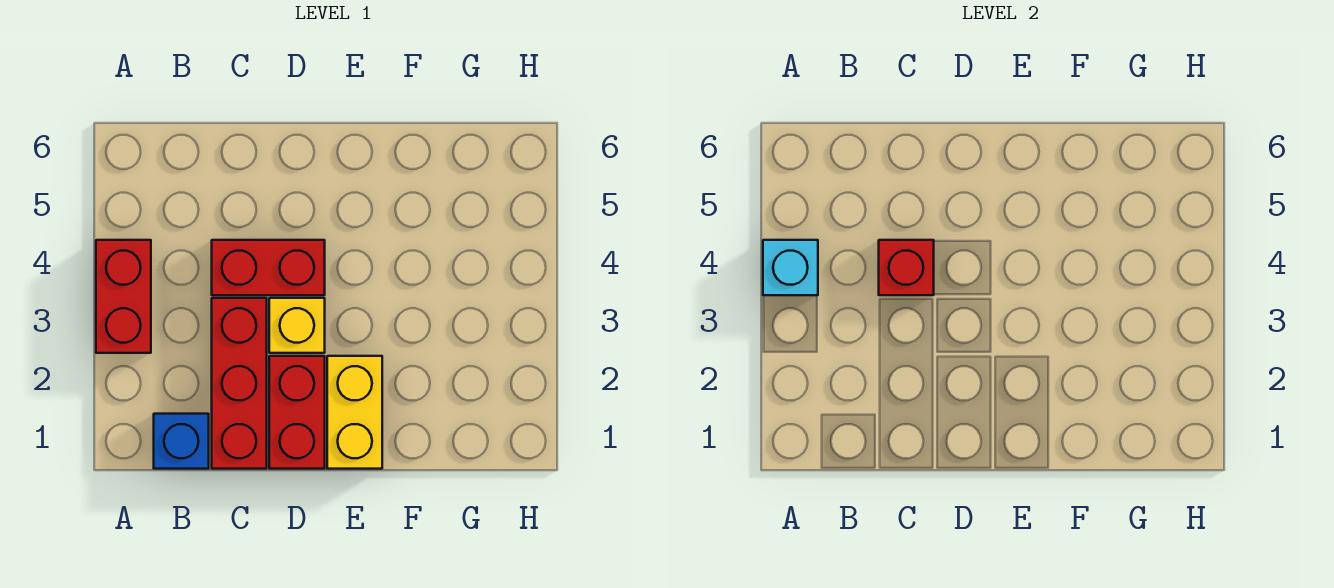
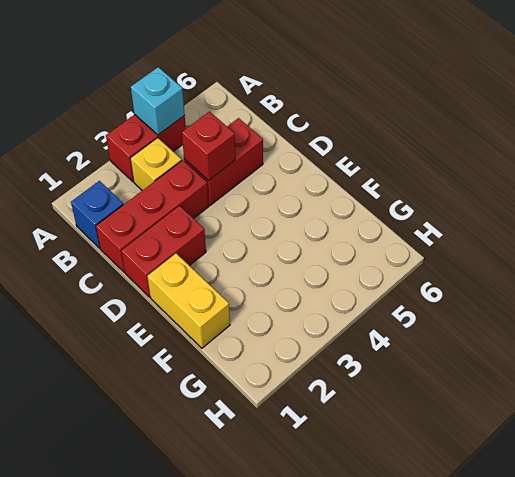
red brick C4:D4 level 1 -> red brick C4:C5 level 1
yellow brick D3 level 1 -> yellow brick B3 level 1
yellow brick E1:E2 level 1 -> yellow brick E1:F1 level 1

